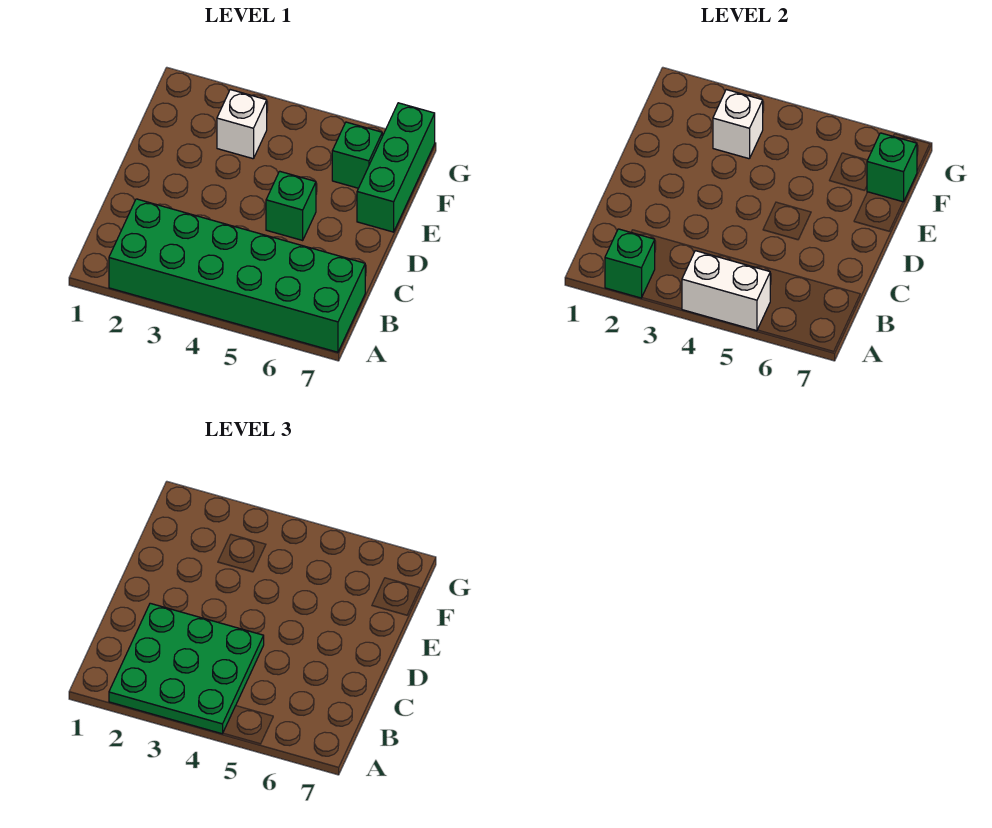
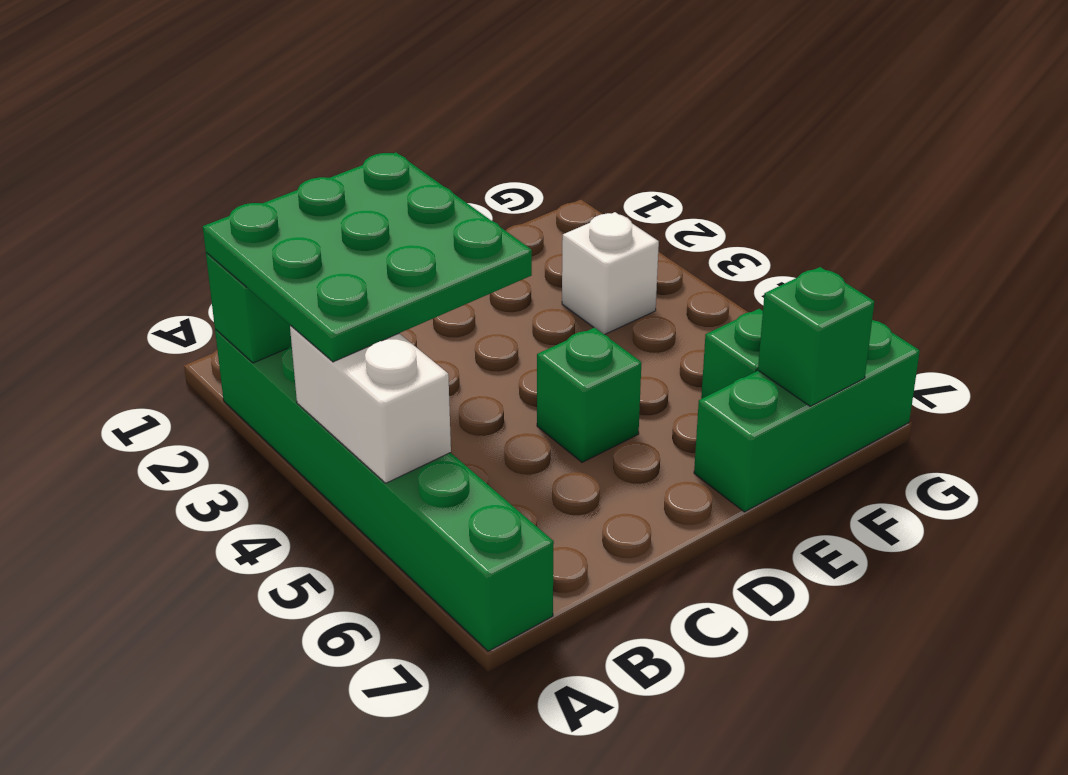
green brick A2:B7 level 1 -> green brick A2:A7 level 1
white brick F3 level 2 -> none

